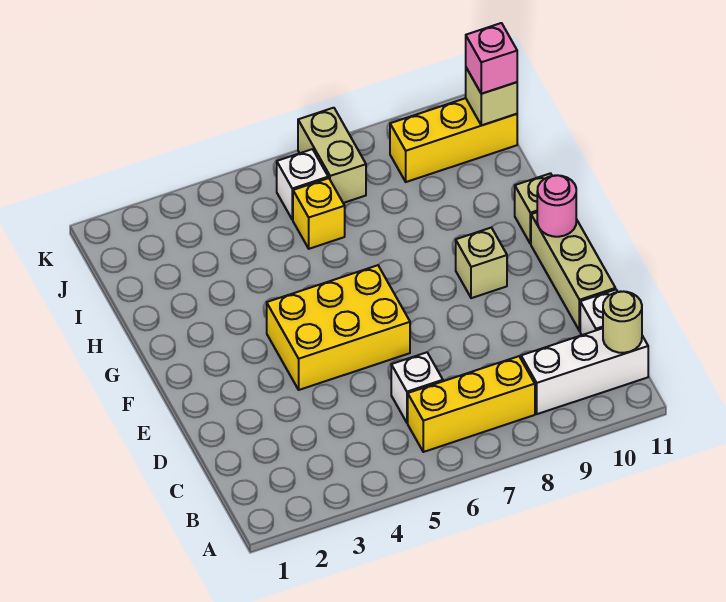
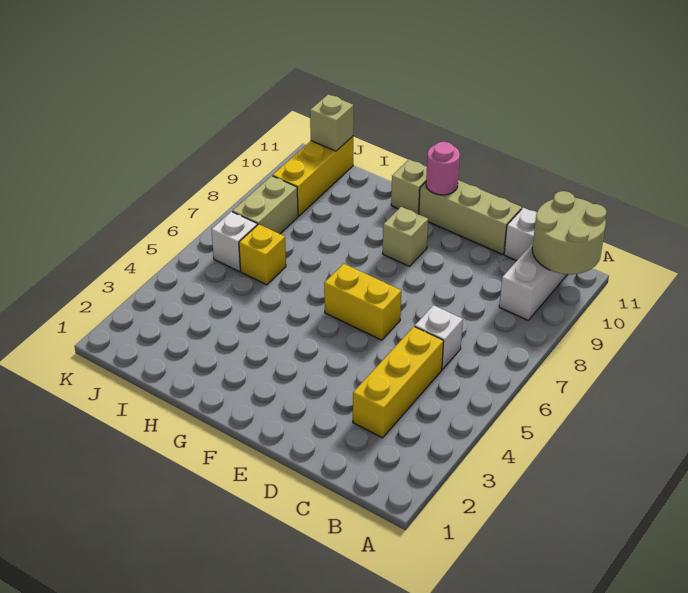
yellow brick B6:B8 level 1 -> yellow brick C3:C5 level 1
tan round brick B11 level 2 -> tan round brick A10:B11 level 2
yellow brick E4:F6 level 1 -> yellow brick E6:F6 level 1
tan brick J7:K7 level 1 -> tan brick J7:J8 level 1
pink brick J11 level 3 -> none

